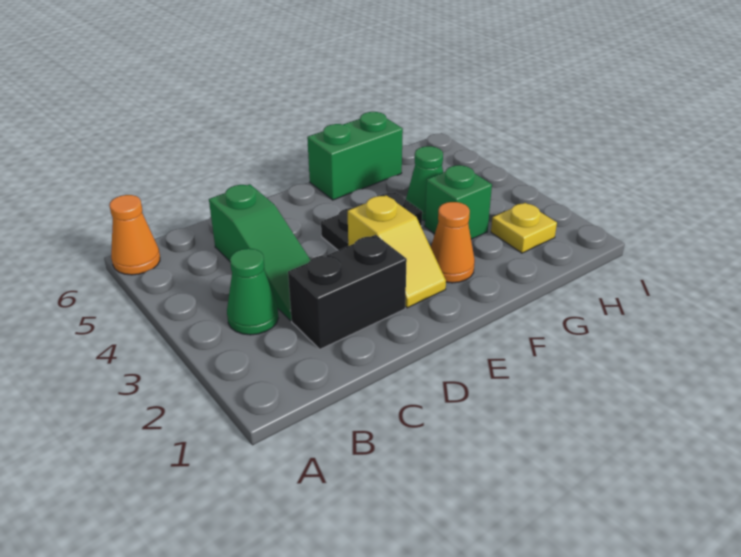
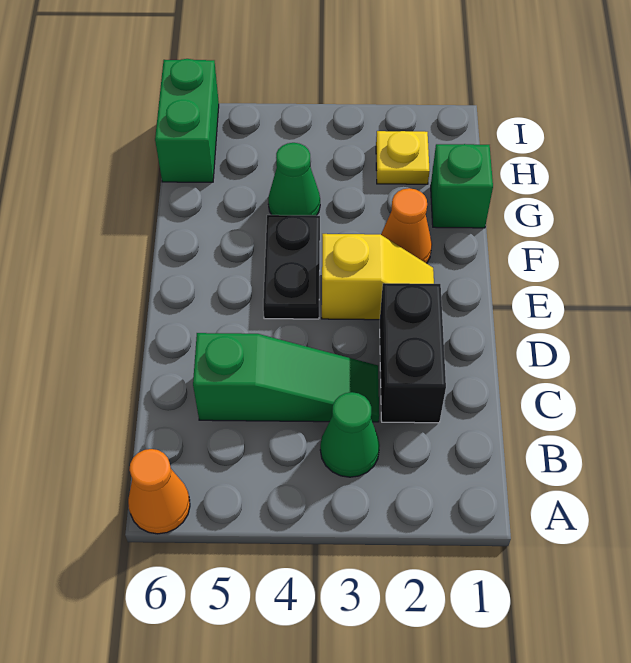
green brick F6:G6 level 1 -> green brick H6:I6 level 1
green brick G3 level 1 -> green brick G1 level 1

